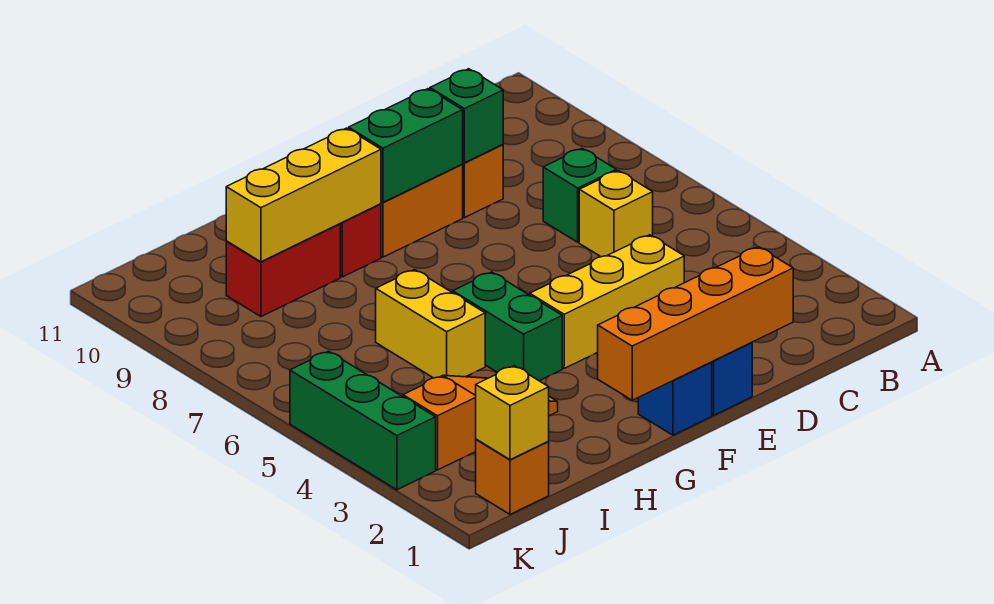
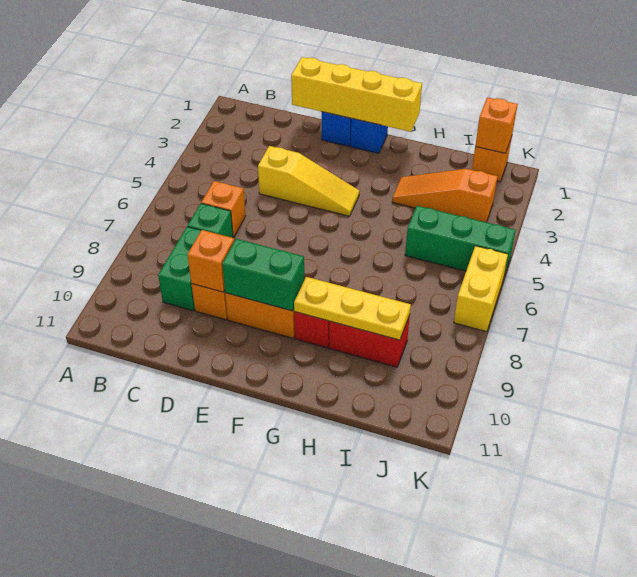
yellow brick C6 level 1 -> orange brick C6 level 1
orange brick D1:G1 level 2 -> yellow brick D1:G1 level 2
yellow brick D4:F4 level 1 -> yellow slope D4:F4 level 1 top D
green brick D9 level 2 -> orange brick D9 level 2
green brick G4:G5 level 1 -> green brick C8:C9 level 1
yellow brick G9:I9 level 2 -> yellow plate G9:I9 level 2
yellow brick H5:H6 level 1 -> yellow brick K6:K7 level 1
yellow brick J1 level 2 -> orange brick J1 level 2
green brick K3:K5 level 1 -> green brick I5:K5 level 1

